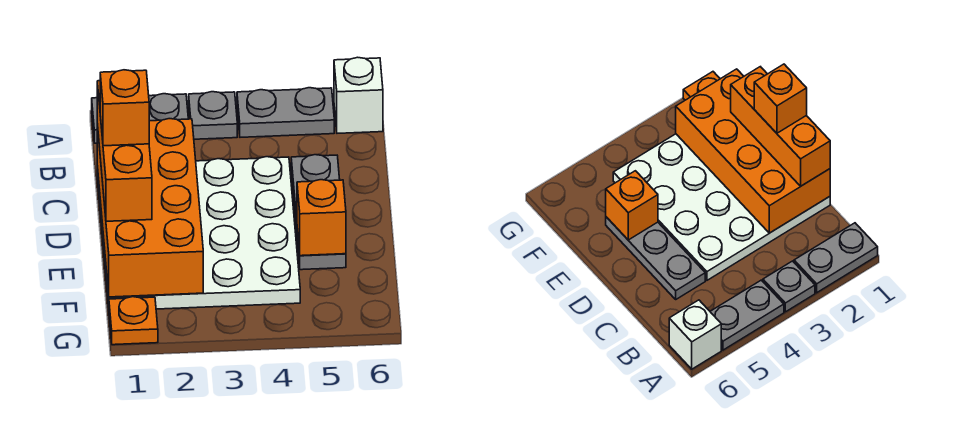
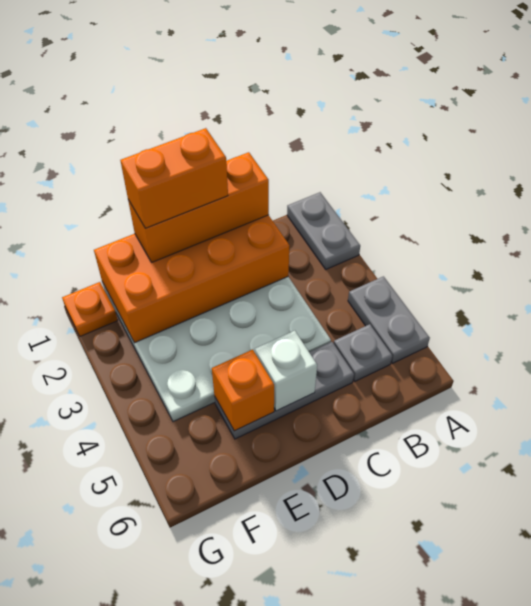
grey plate A3 level 1 -> grey plate B5 level 1
white brick A6 level 1 -> white brick D5 level 2
orange brick D1 level 4 -> orange brick D1:E1 level 4

